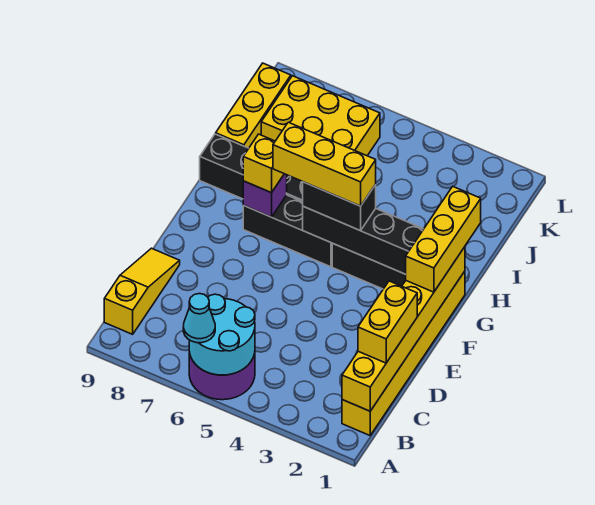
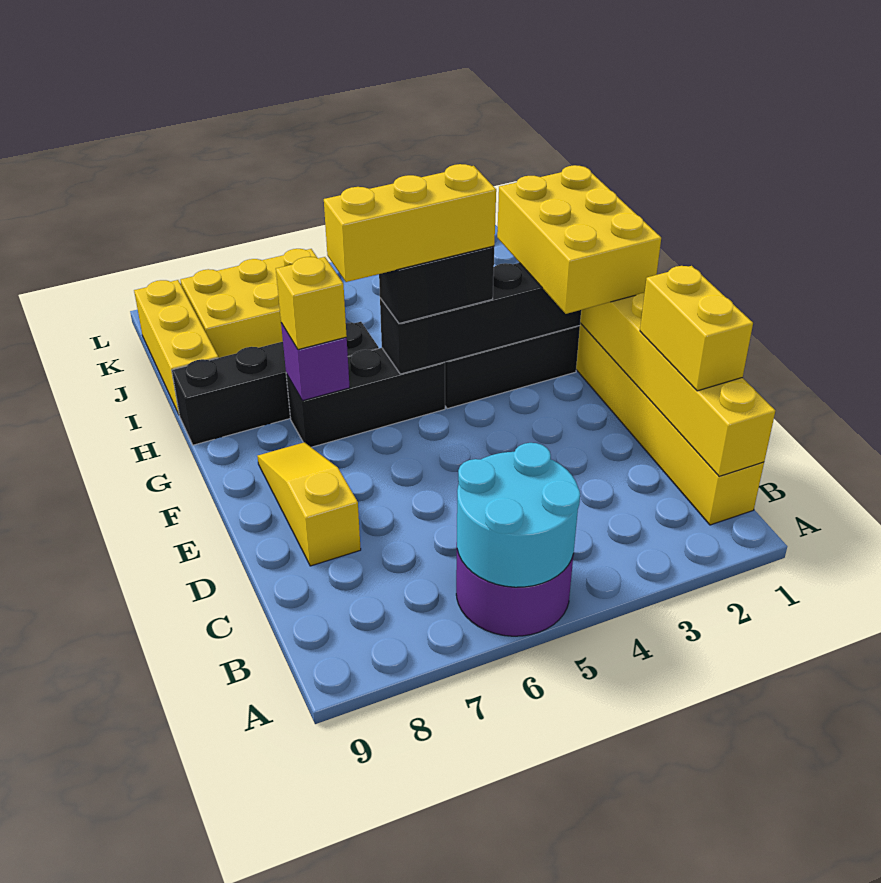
cyan cone A6 level 3 -> none
yellow slope B9:D9 level 1 top B -> yellow slope D8:F8 level 1 top D
yellow brick F1:H1 level 3 -> yellow brick F1:H2 level 3

